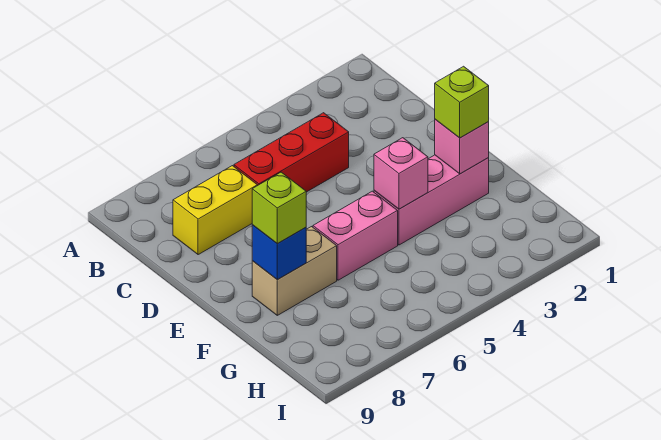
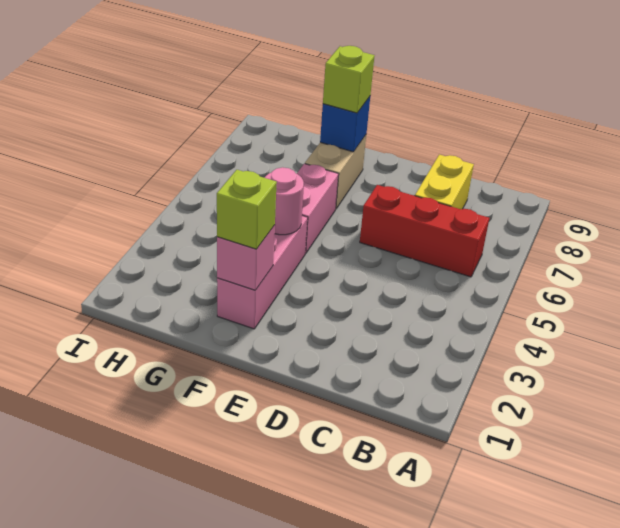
red brick C4:C6 level 1 -> red brick B6:D6 level 1
pink brick F4 level 2 -> pink round brick F4 level 2

